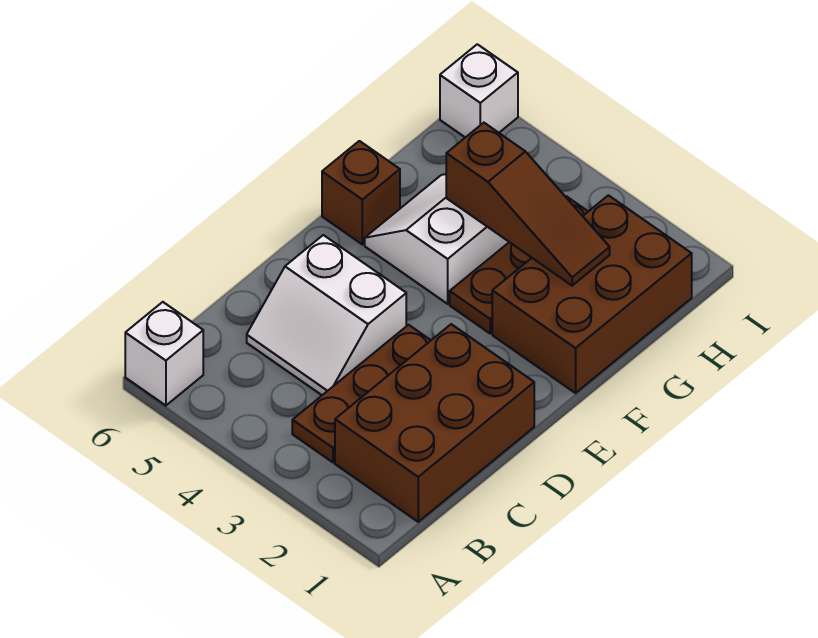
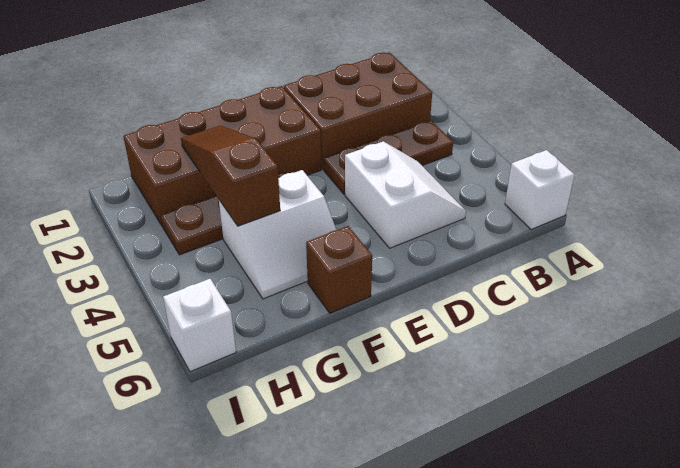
brown brick F1:H2 level 1 -> brown brick E1:H2 level 1

